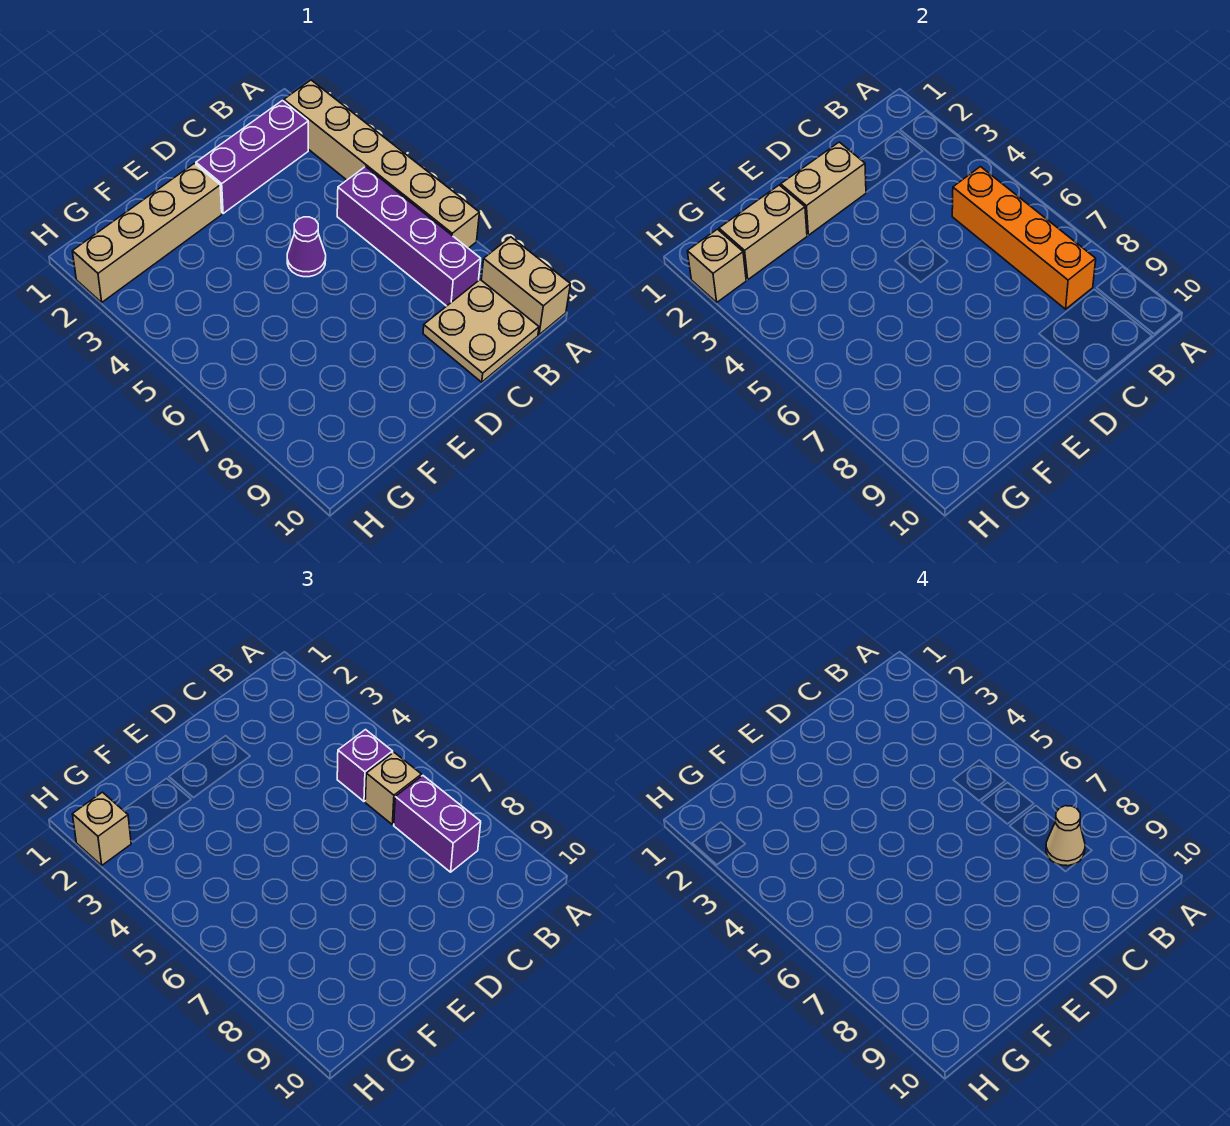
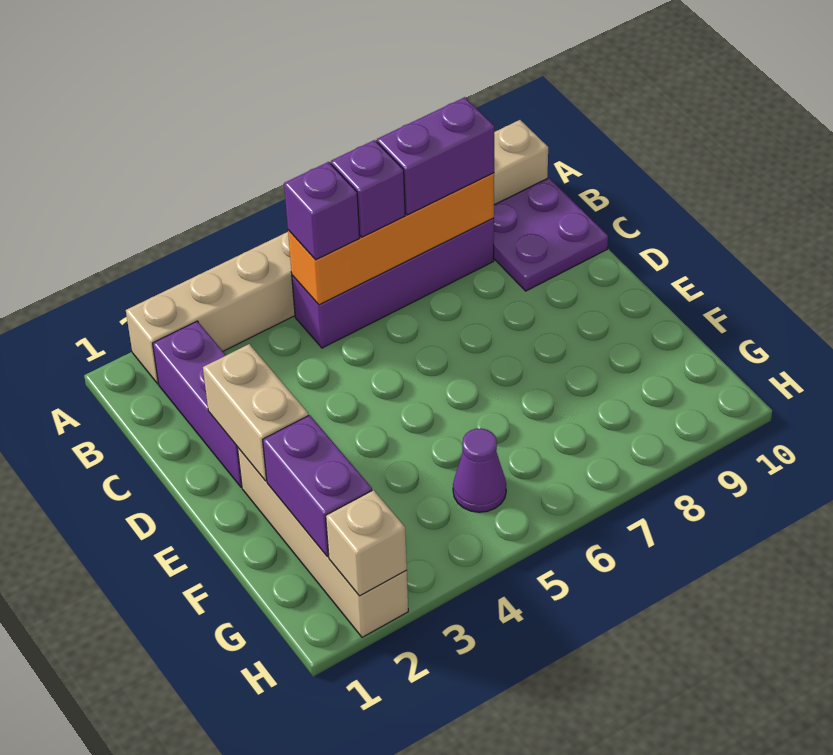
tan brick B6 level 3 -> purple brick B6 level 3
tan cone B8 level 4 -> none
tan plate B9:C10 level 1 -> purple plate B9:C10 level 1
purple cone D5 level 1 -> purple cone G5 level 1
tan brick F2:G2 level 2 -> purple brick F2:G2 level 2
tan brick H2 level 3 -> none

